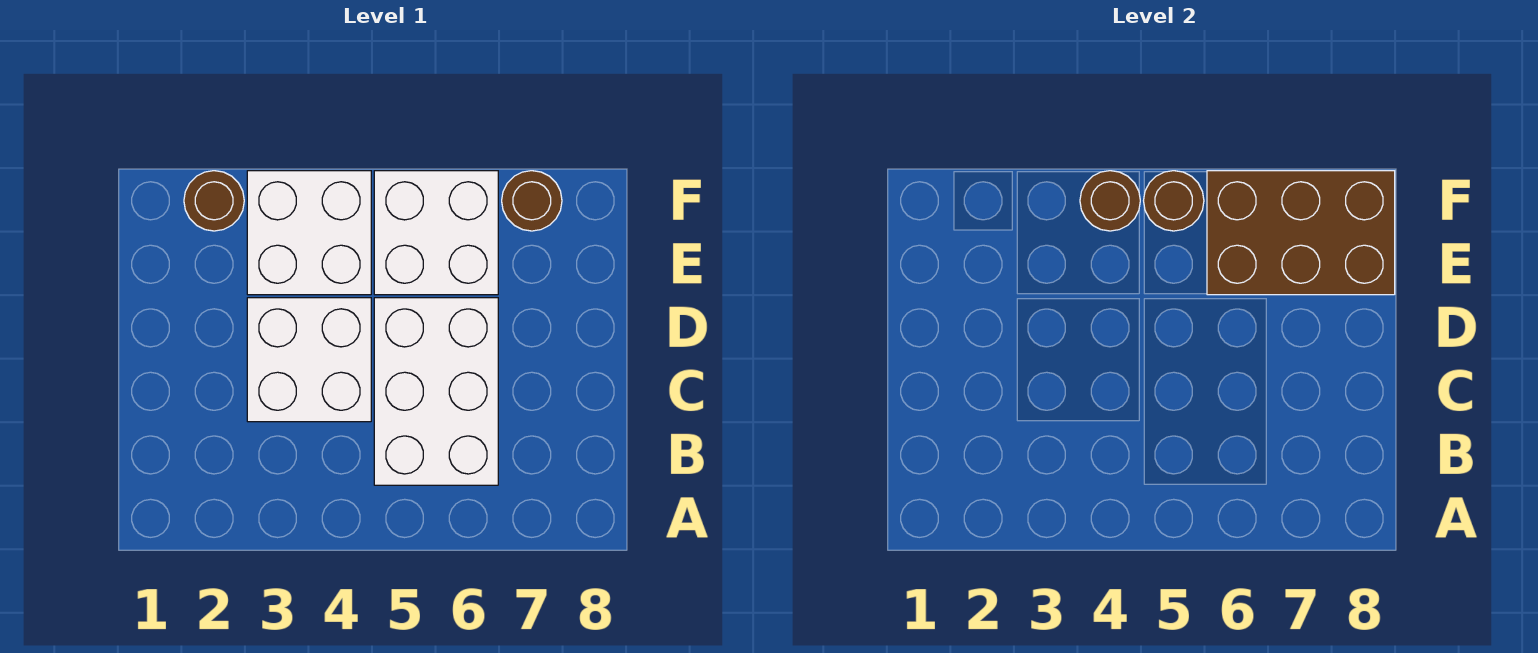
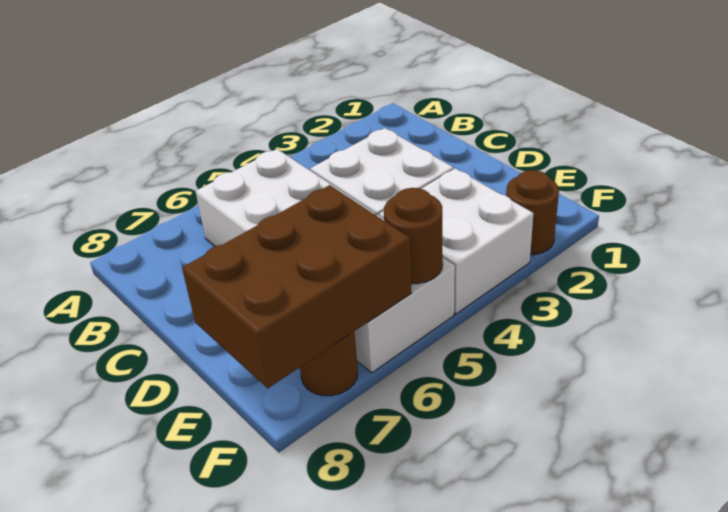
brown round brick F4 level 2 -> none

